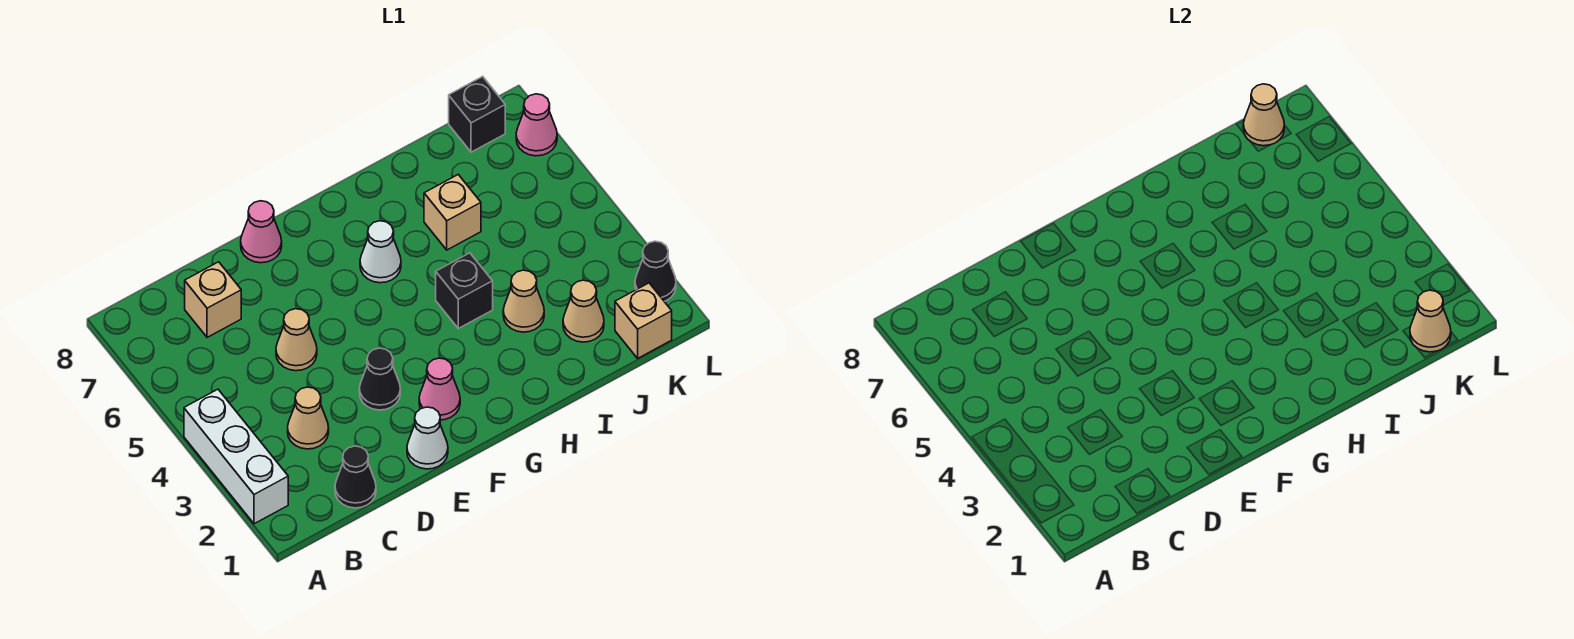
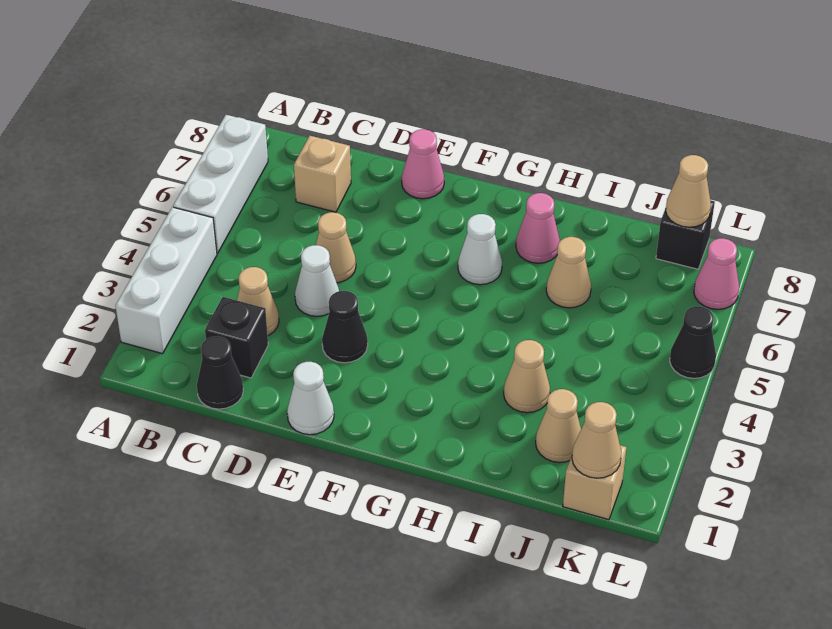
none -> white brick A5:A7 level 1
none -> white cone D4 level 1
pink cone F2 level 1 -> pink cone H7 level 1
black brick H4 level 1 -> black brick C2 level 1
tan brick I6 level 1 -> tan cone I6 level 1
black cone L2 level 1 -> black cone L5 level 1

